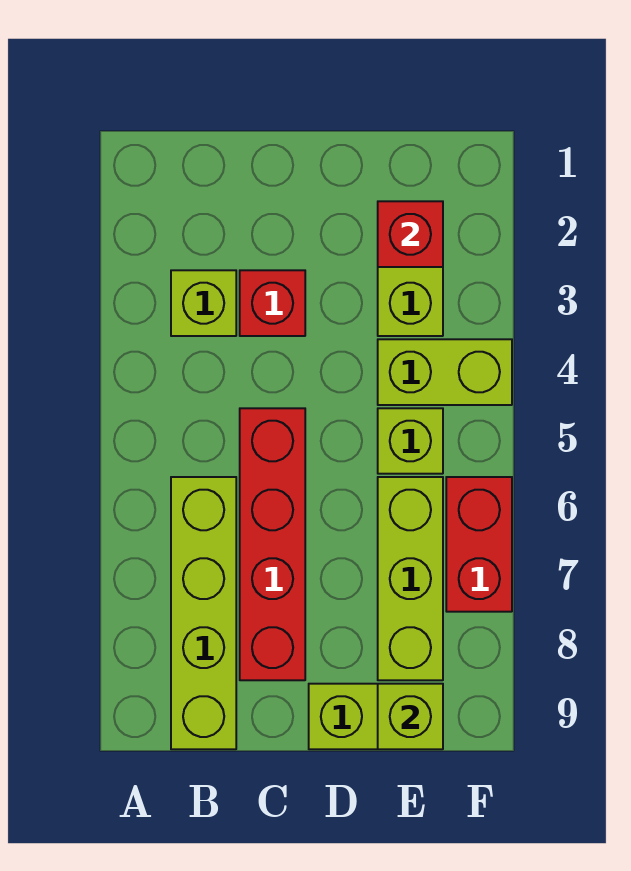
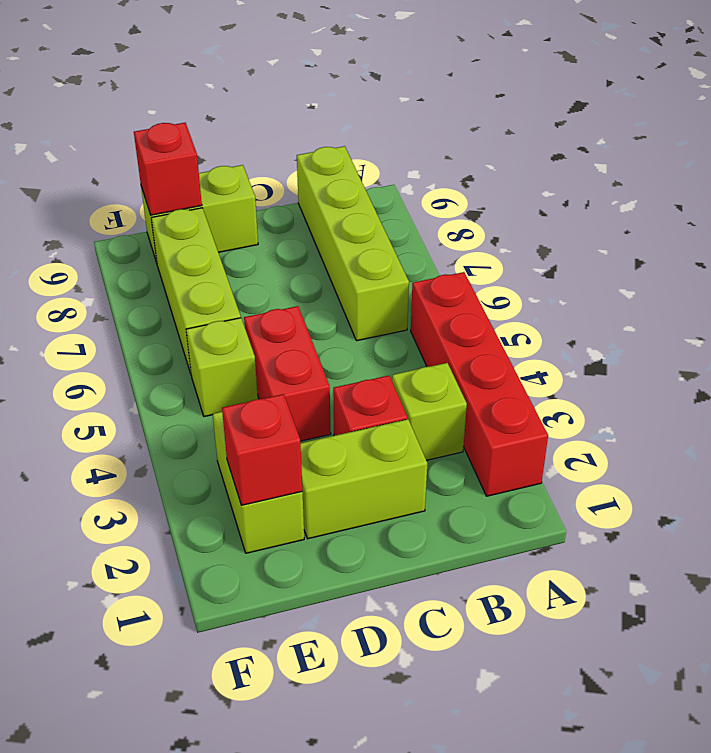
red brick C5:C8 level 1 -> red brick A2:A5 level 1
lime brick E4:F4 level 1 -> lime brick C2:D2 level 1
lime brick E9 level 2 -> red brick E9 level 2
red brick F6:F7 level 1 -> red brick D4:D5 level 1

